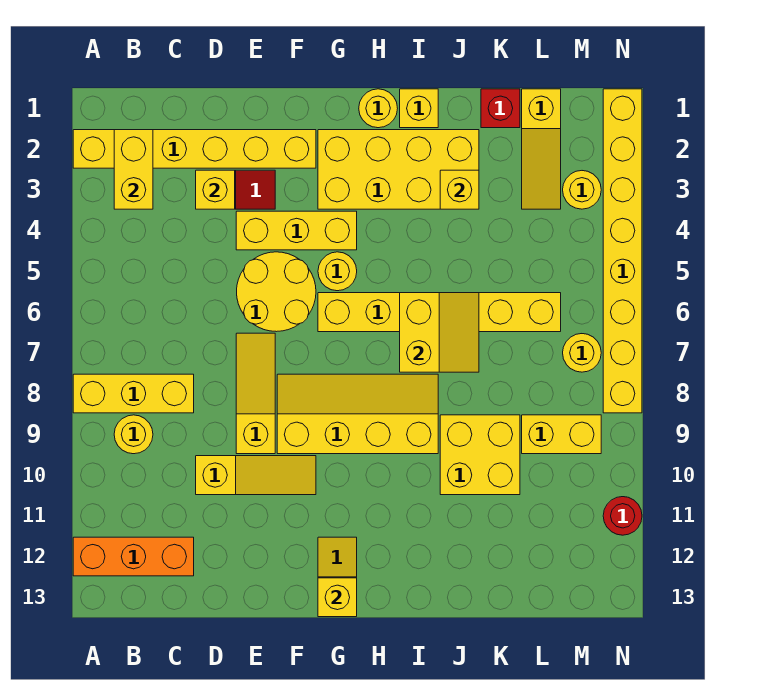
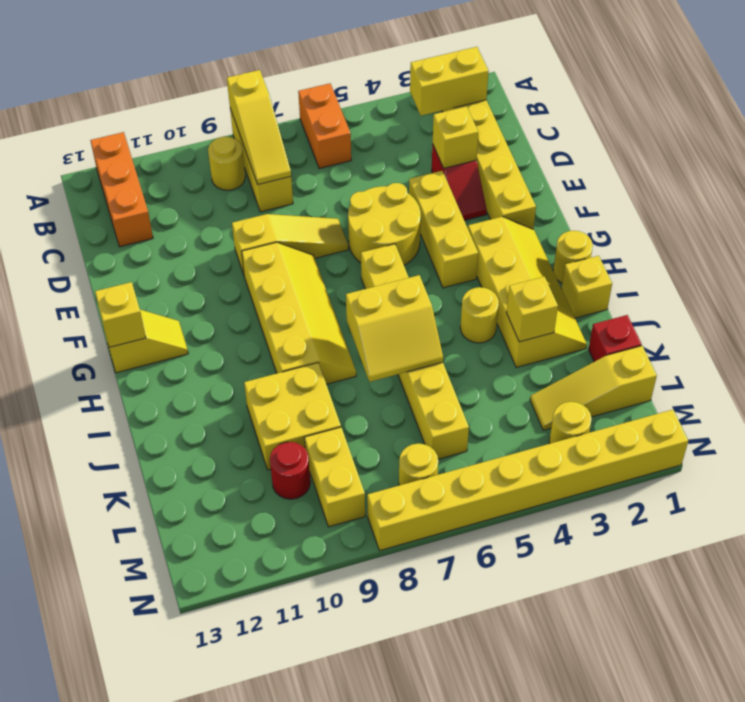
none -> orange brick A6:B6 level 1
yellow slope D10:F10 level 1 top D -> yellow slope A8:C8 level 2 top A
yellow brick G2:J3 level 1 -> yellow slope G2:J3 level 1 top 3
yellow round brick G5 level 1 -> yellow round brick I4 level 1
red round brick N11 level 1 -> red round brick L10 level 1

